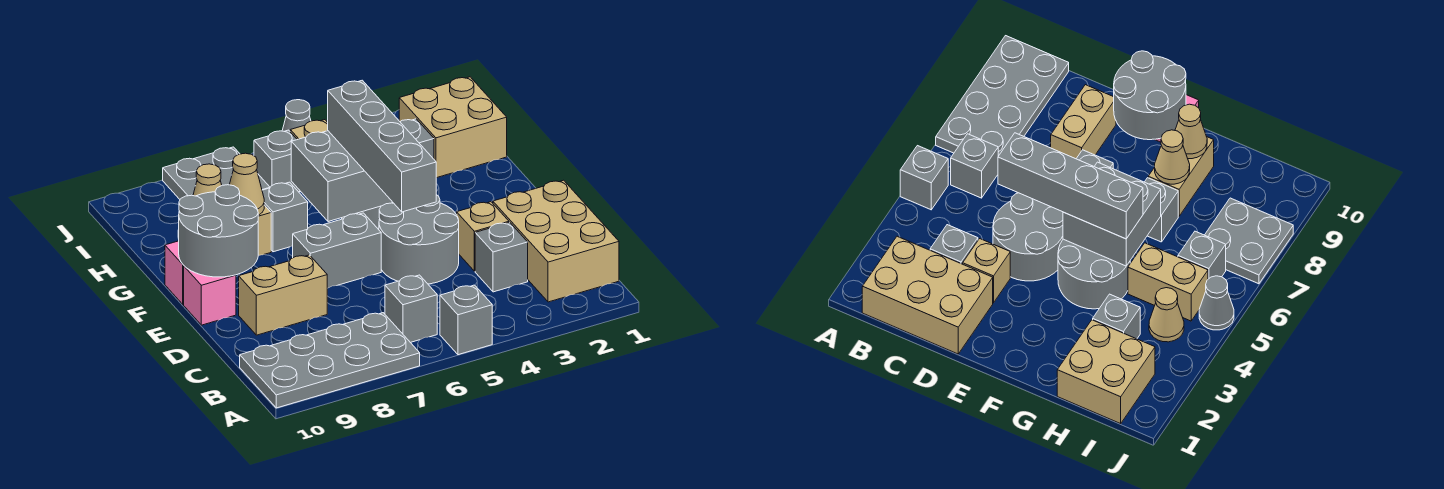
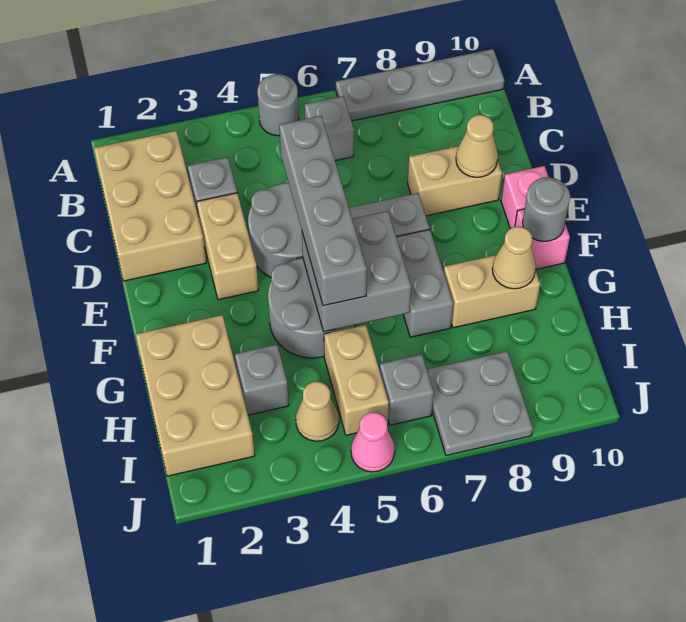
grey brick A5 level 1 -> grey round brick A5 level 1
grey plate A7:B10 level 1 -> grey plate A7:A10 level 1
tan brick D3 level 1 -> tan brick D3:E3 level 1
grey round brick E9:F10 level 2 -> grey round brick F10 level 2
grey brick G7 level 1 -> grey brick F7:G7 level 1
tan cone G8 level 2 -> tan cone D9 level 2
tan brick H1:I2 level 1 -> tan brick G1:I2 level 1
grey cone J5 level 1 -> pink cone J5 level 1

